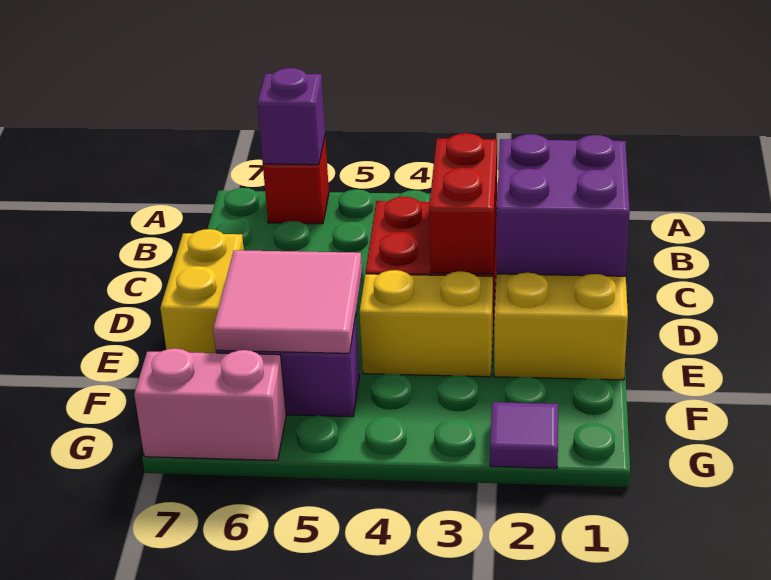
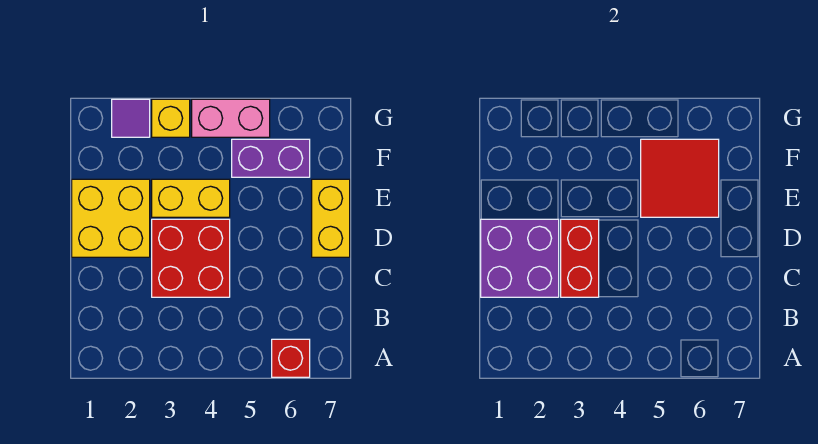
purple brick A6 level 2 -> none
pink tile E5:F6 level 2 -> red tile E5:F6 level 2
none -> yellow brick G3 level 1
pink brick G6:G7 level 1 -> pink brick G4:G5 level 1

